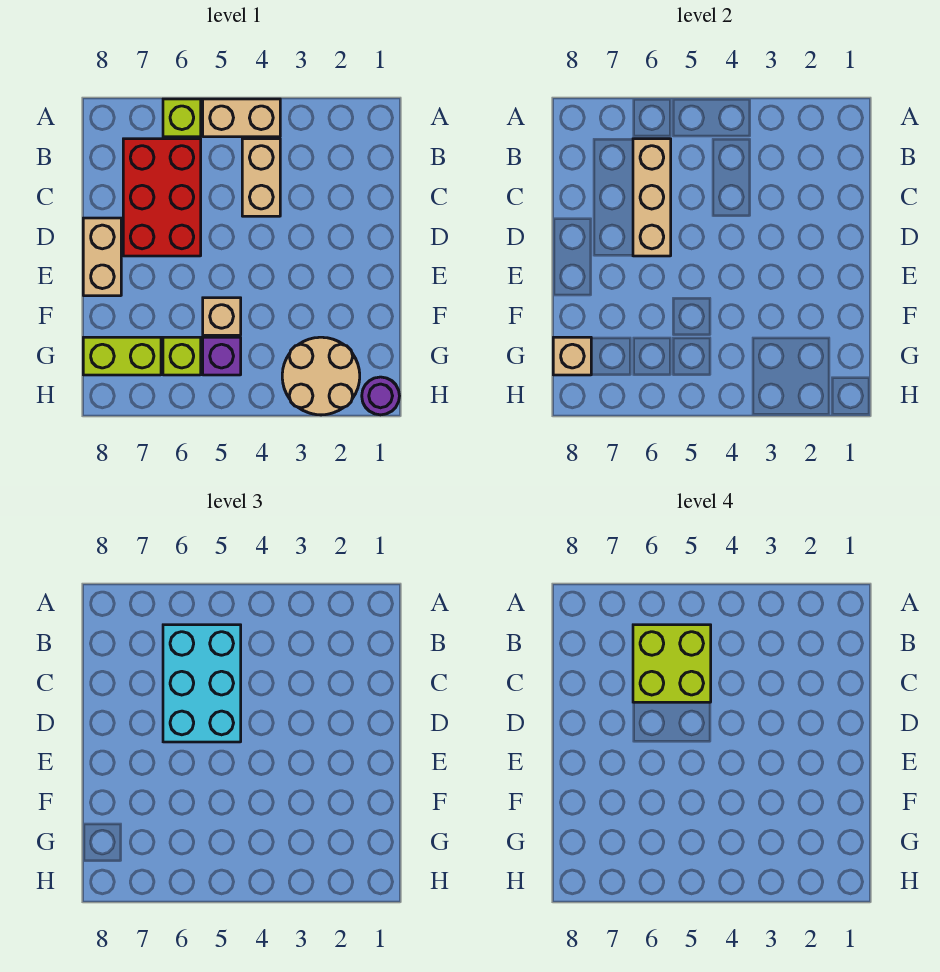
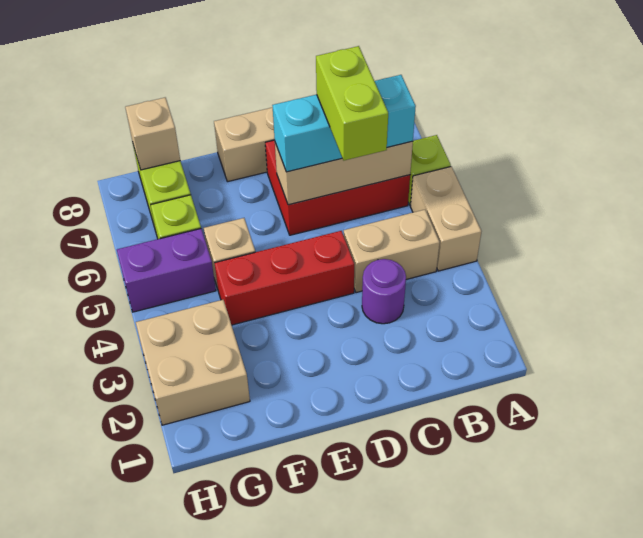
cyan brick B5:D6 level 3 -> cyan brick B6:D6 level 3
lime brick B5:C6 level 4 -> lime brick C5:C6 level 4
none -> red brick D4:F4 level 1
tan round brick G2:H3 level 1 -> tan brick G2:H3 level 1
purple brick G5 level 1 -> purple brick G5:H5 level 1
purple round brick H1 level 1 -> purple round brick C3 level 1

